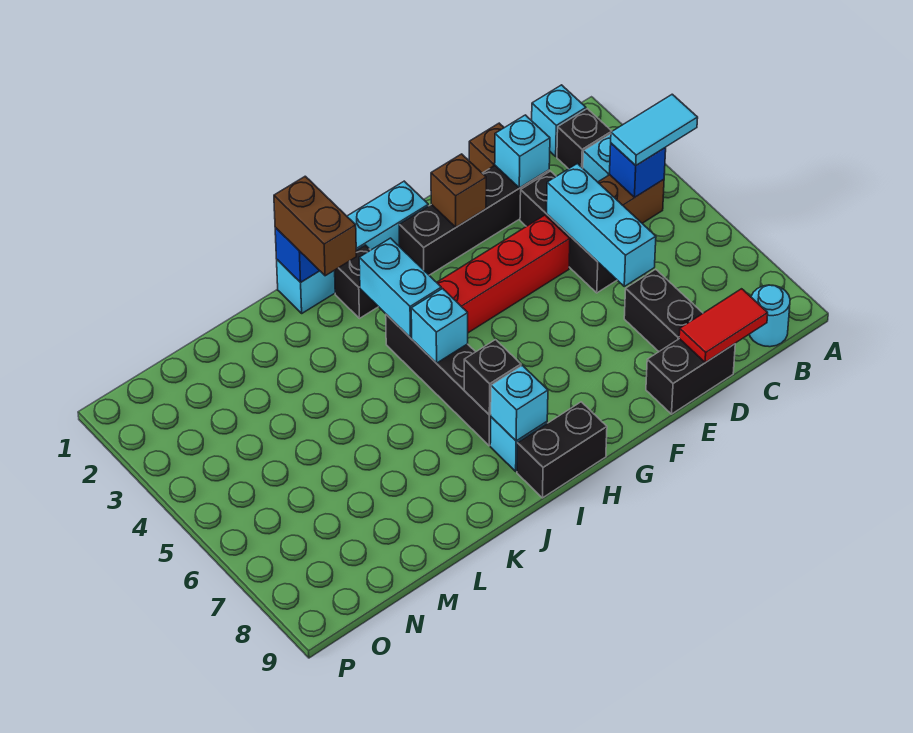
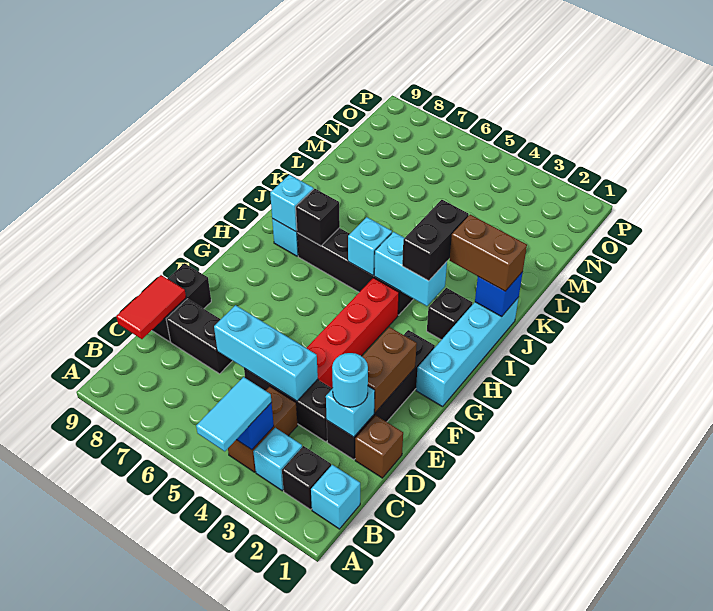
cyan round brick B9 level 1 -> cyan round brick D2 level 3
brown brick F2 level 2 -> brown brick E2:F2 level 2
black brick H9:I9 level 1 -> black brick I3:J3 level 3

